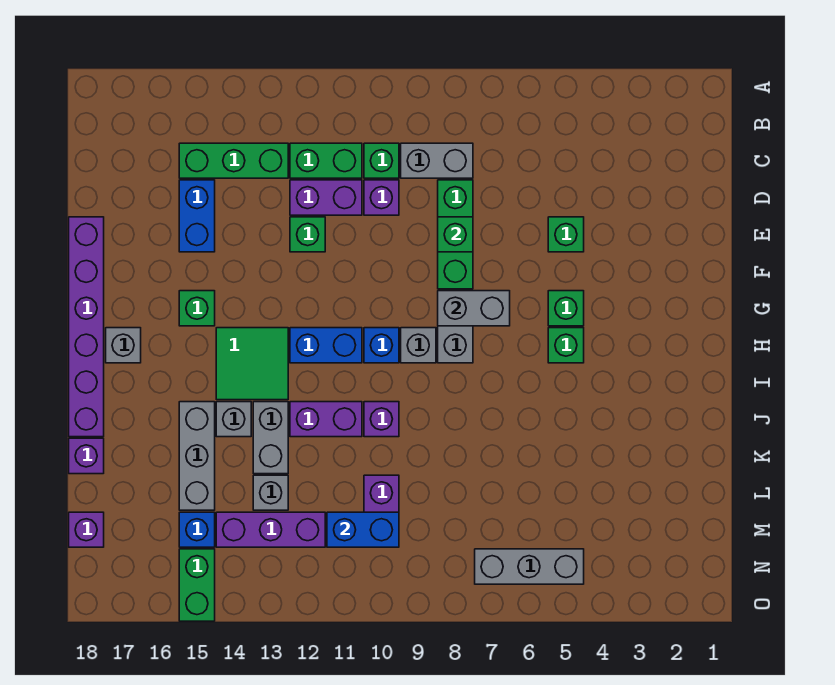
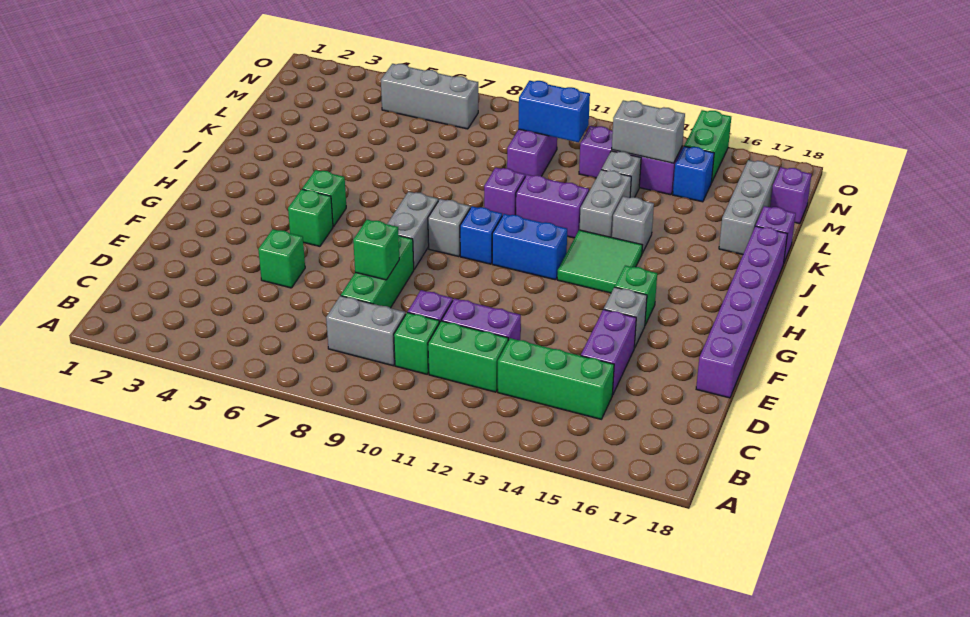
blue brick D15:E15 level 1 -> purple brick D15:E15 level 1
green brick E12 level 1 -> none
grey brick G7:G8 level 2 -> grey brick M13:M14 level 2
grey brick H17 level 1 -> grey brick F15 level 1
grey brick J15:L15 level 1 -> grey brick K17:M17 level 1

